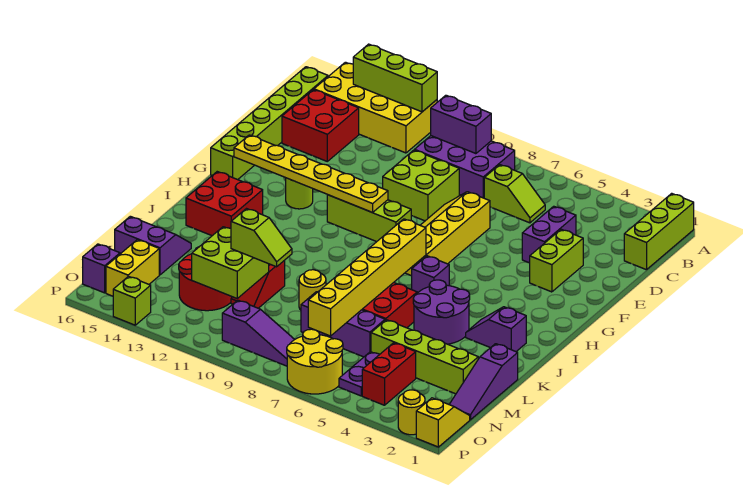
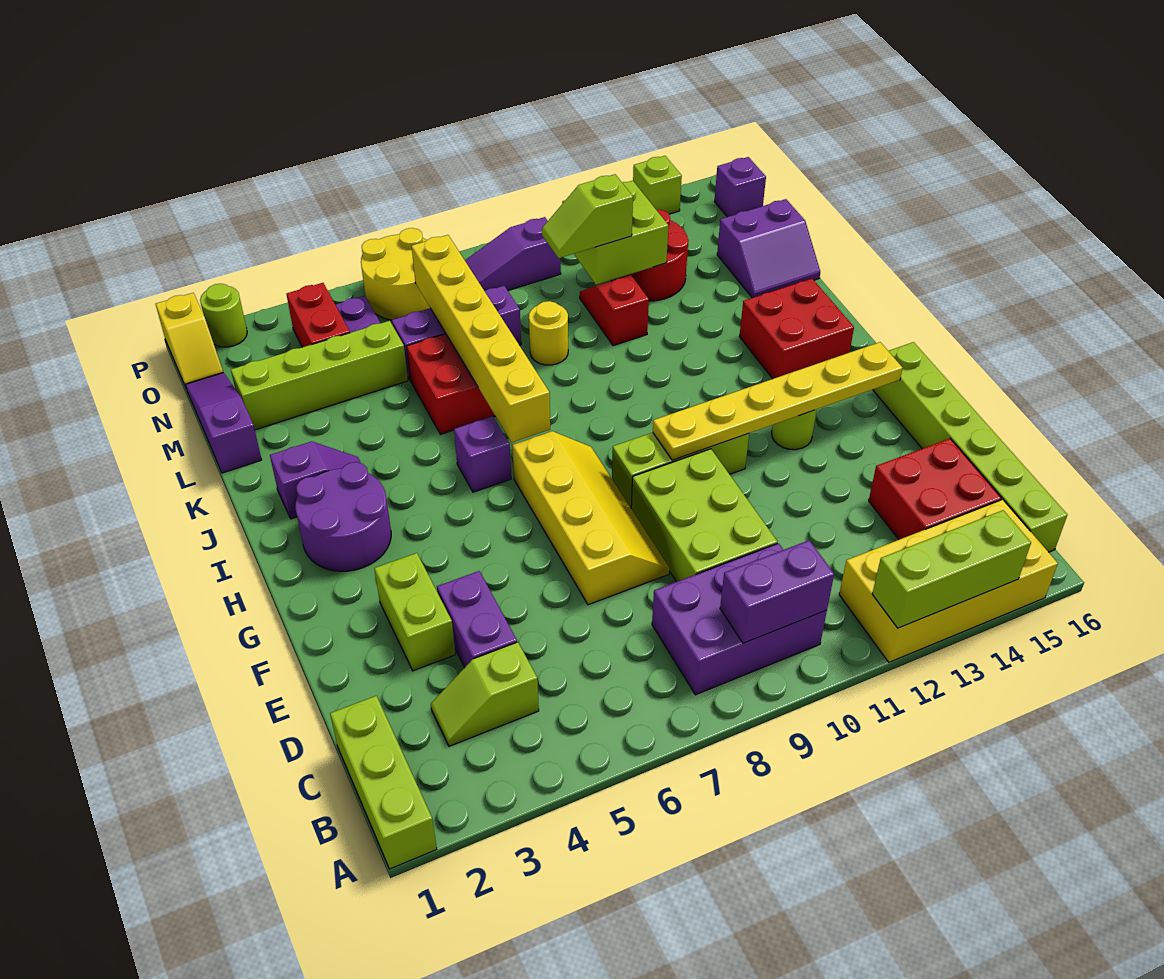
lime slope C6:C7 level 1 top 7 -> lime slope C3:C4 level 1 top 4
lime brick D9:E10 level 1 -> lime brick D9:F10 level 1
purple round brick J4:K5 level 1 -> purple round brick H2:I3 level 1
yellow brick N15:O15 level 1 -> none
yellow round brick P2 level 1 -> lime round brick P2 level 1

